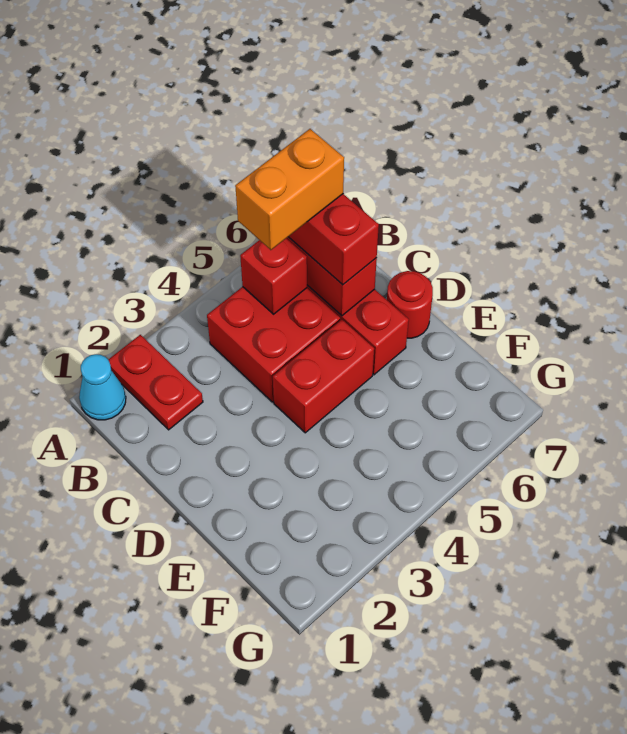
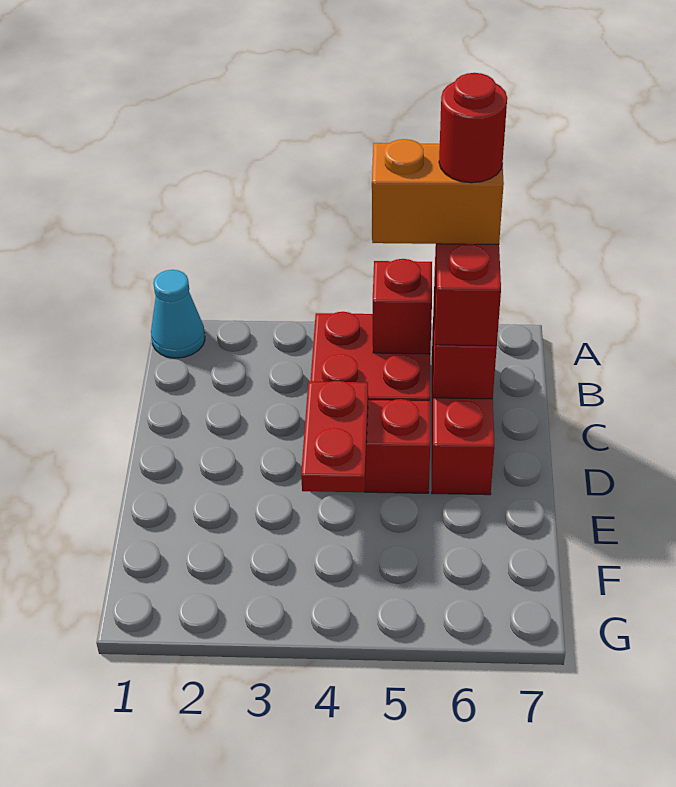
red plate A2:B2 level 1 -> red plate D4:E4 level 2
red round brick D7 level 1 -> red round brick B6 level 5

